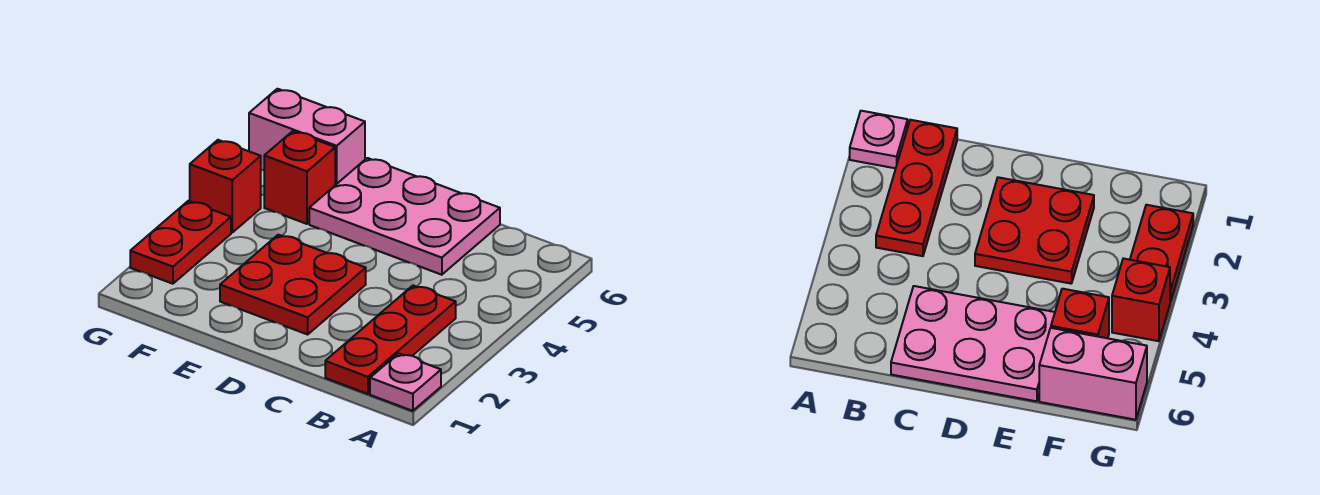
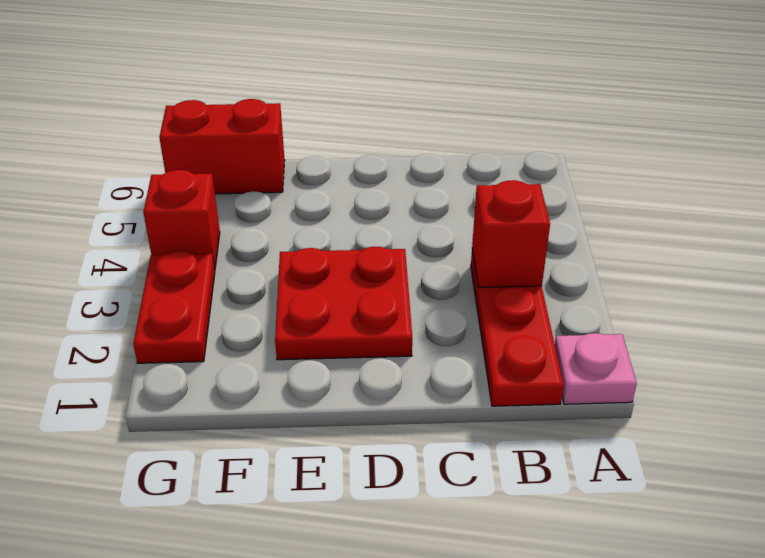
pink plate C5:E6 level 1 -> none
red brick F5 level 1 -> red brick B3 level 2
pink brick F6:G6 level 1 -> red brick F6:G6 level 1

